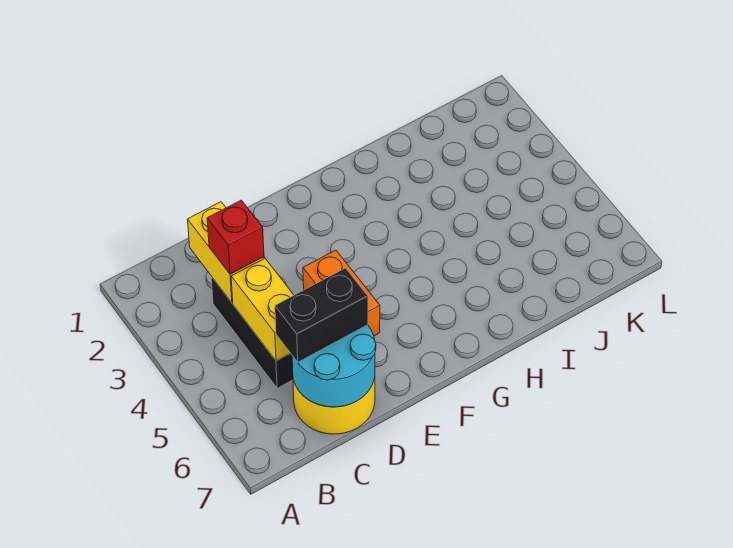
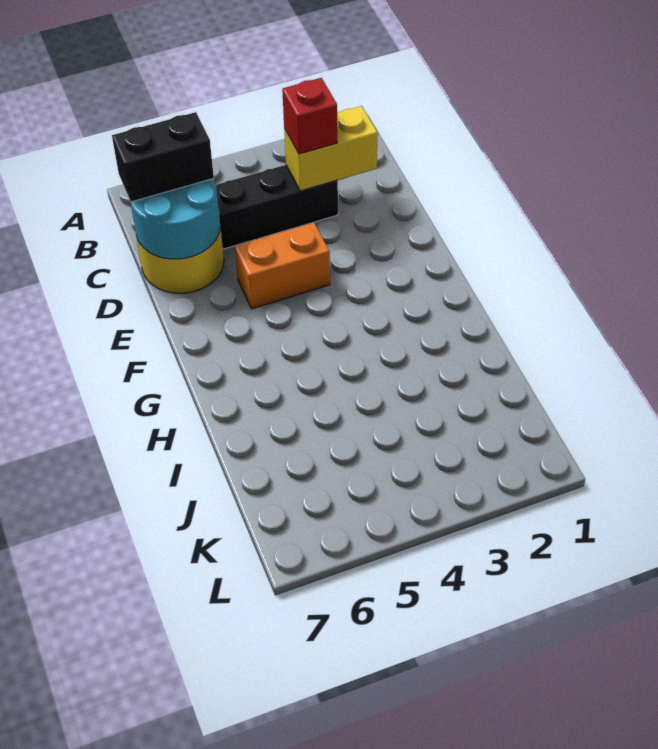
yellow brick C4:C5 level 2 -> none
black brick C6:D6 level 3 -> black brick C6:C7 level 3

